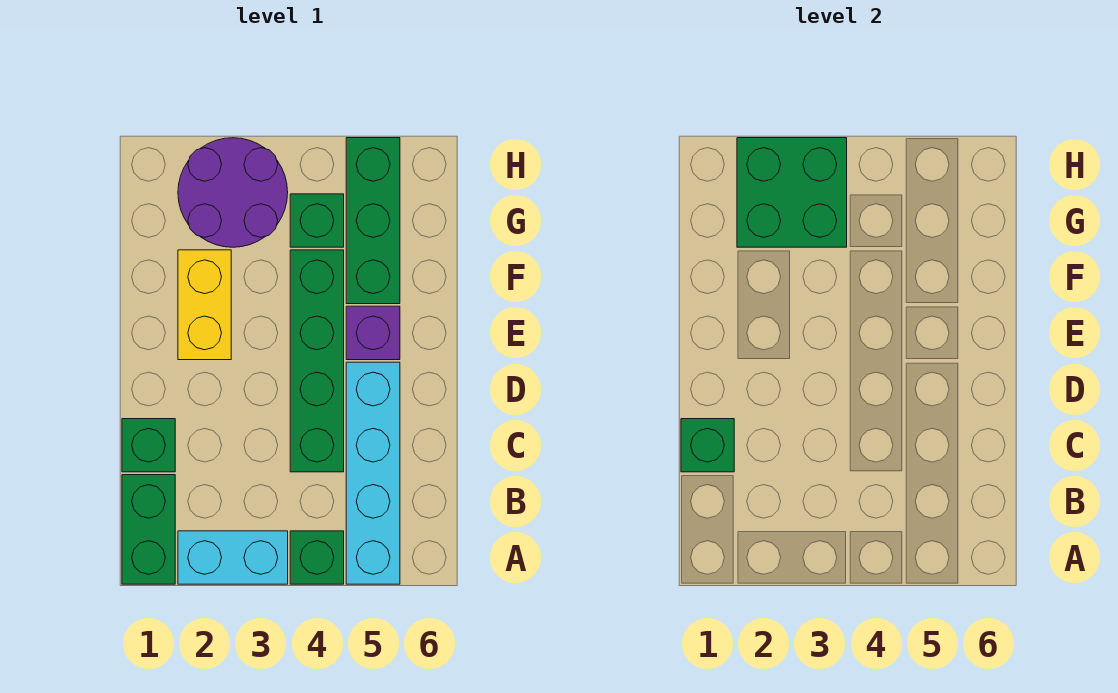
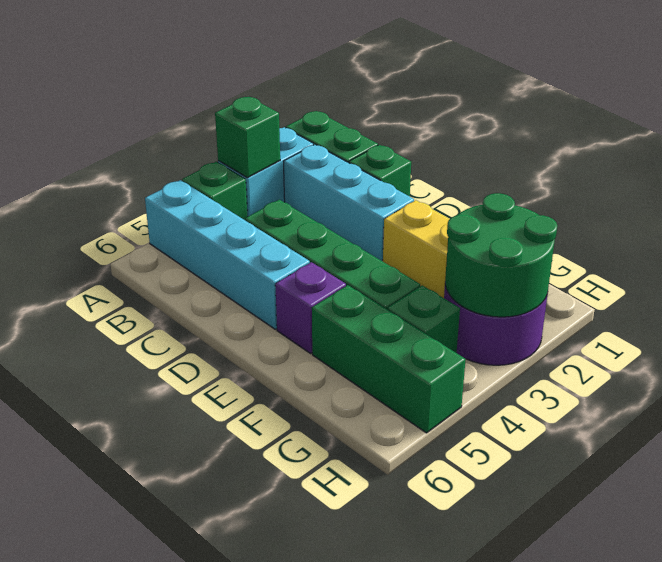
none -> cyan brick B2:D2 level 1
green brick C1 level 2 -> green brick A3 level 2
green brick G2:H3 level 2 -> green round brick G2:H3 level 2

